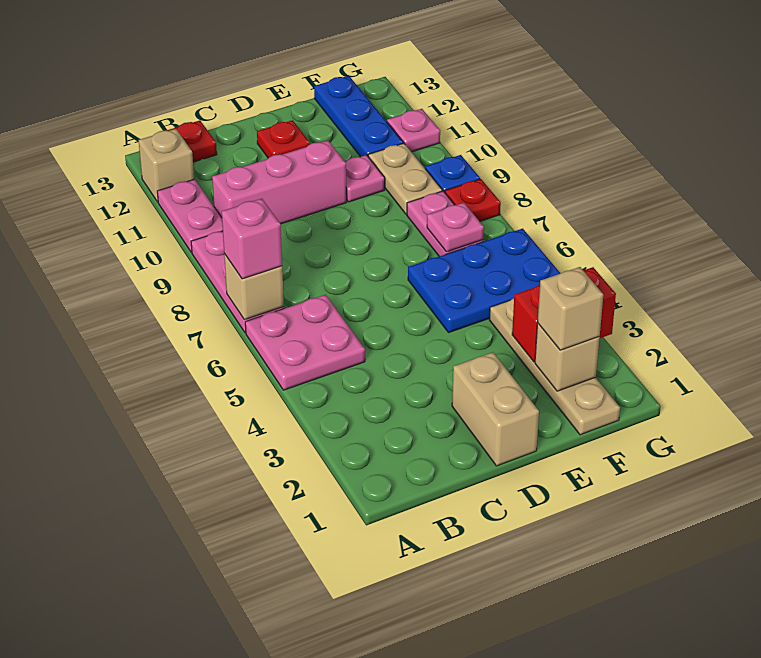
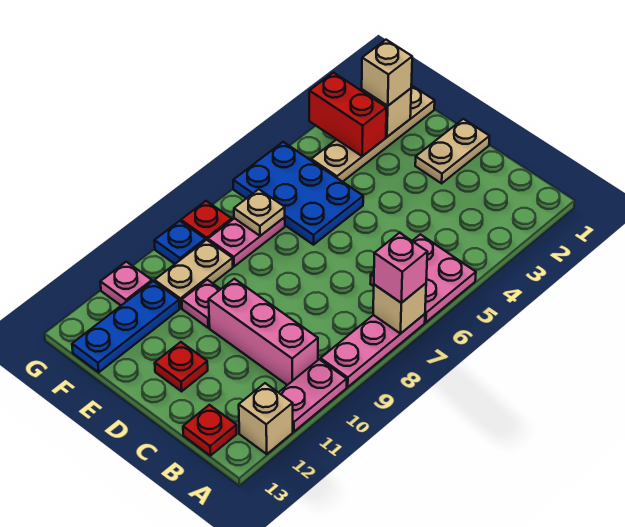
tan brick D1:D2 level 1 -> tan plate D1:D2 level 1
pink plate F7 level 2 -> tan plate F7 level 2

